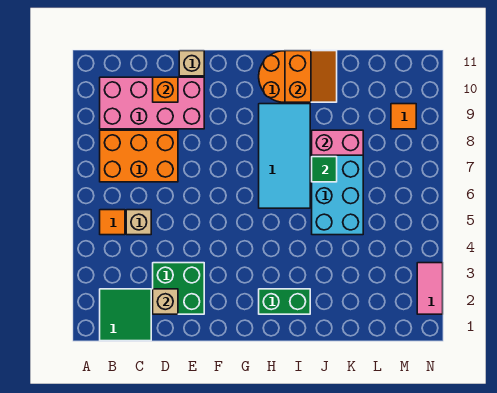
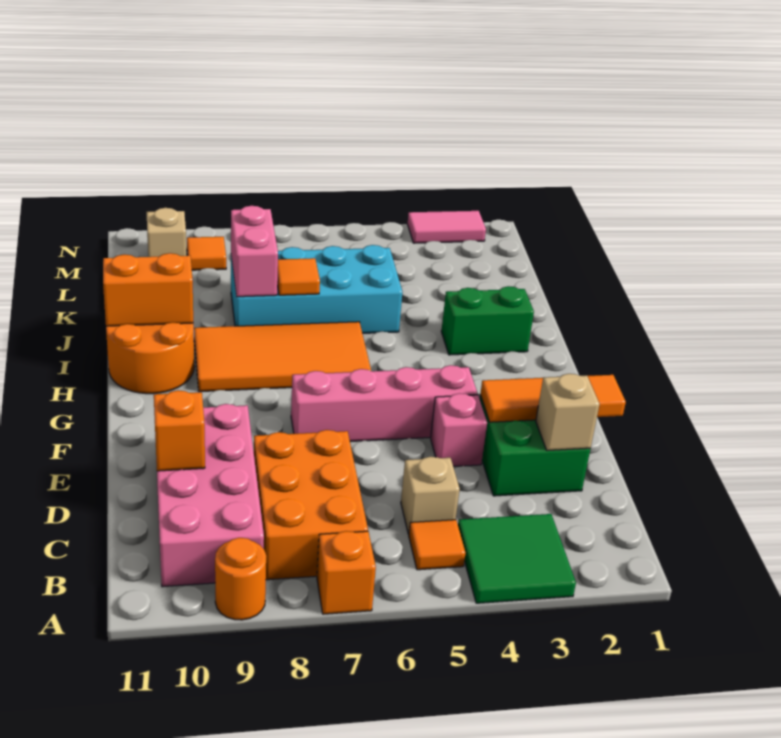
none -> orange brick A7 level 1
none -> orange round brick A9 level 1
green tile B1:C2 level 1 -> green tile A3:B4 level 1
none -> orange tile E1:E3 level 2
none -> pink brick E4 level 1
tan brick E11 level 1 -> tan brick M10 level 1
none -> pink brick F4:F7 level 1
green brick H2:I2 level 1 -> green brick I2:I3 level 1
cyan tile H6:I9 level 1 -> orange tile H6:I9 level 1
green tile J7 level 2 -> orange tile J7 level 2

